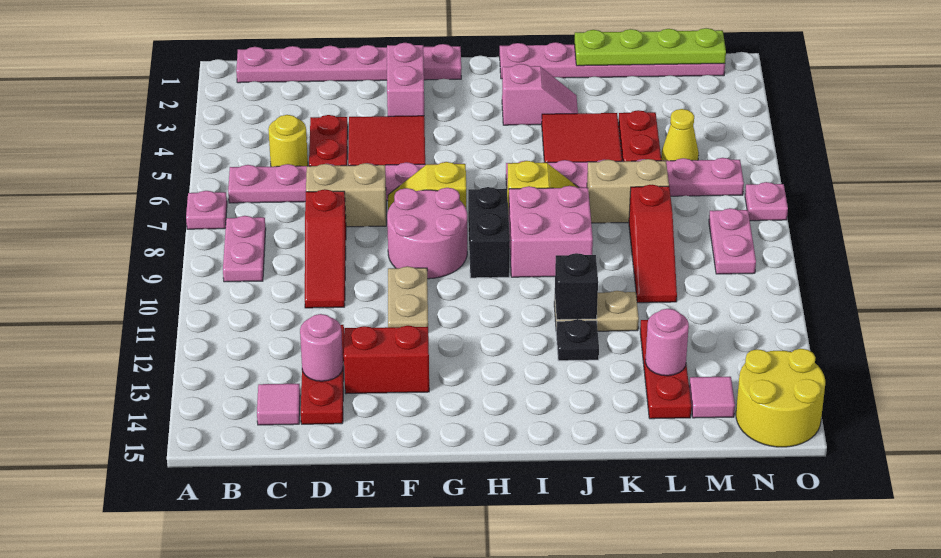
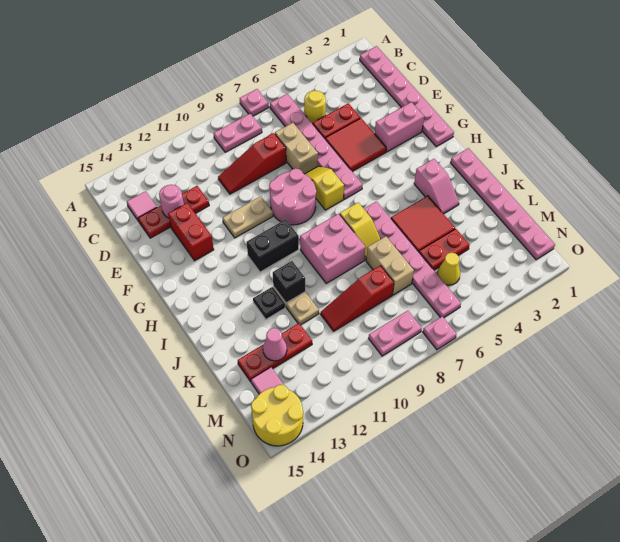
black brick H8:H9 level 1 -> black brick H10:H11 level 1
lime plate K1:N1 level 2 -> none
pink round brick L13 level 2 -> pink cone L13 level 2

